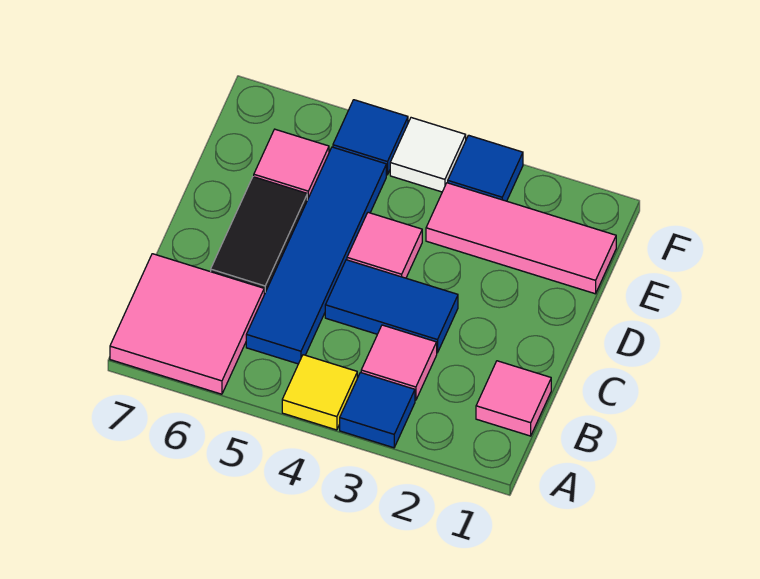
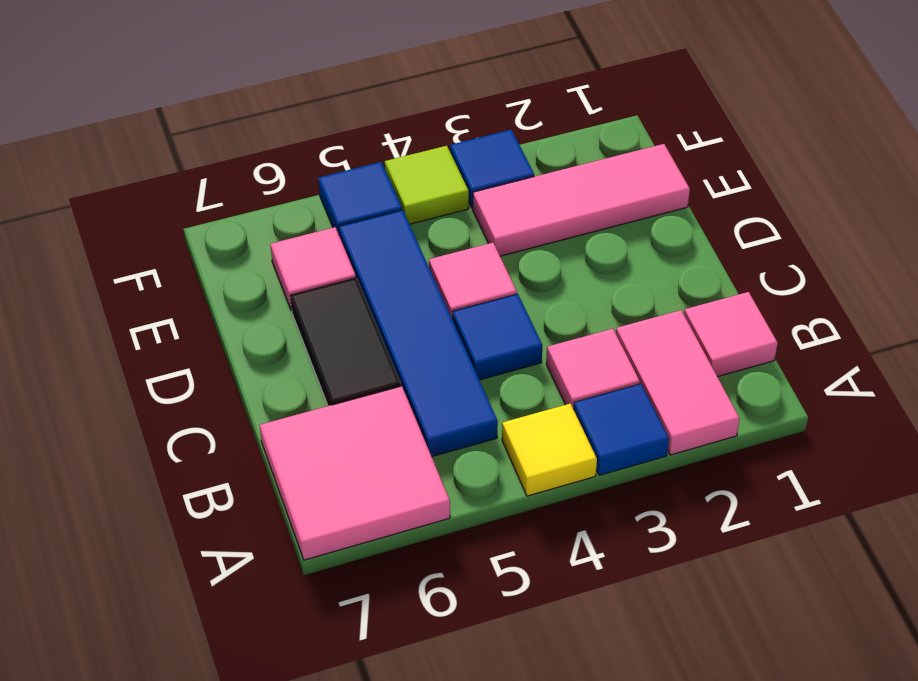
none -> pink tile A2:B2 level 1
blue tile C3:C4 level 1 -> blue tile C4 level 1
white tile F4 level 1 -> lime tile F4 level 1

